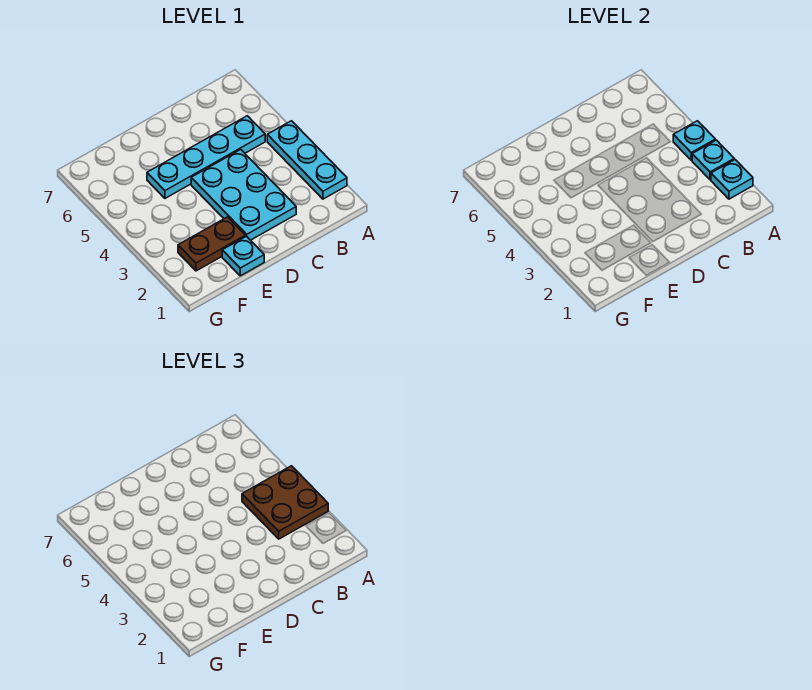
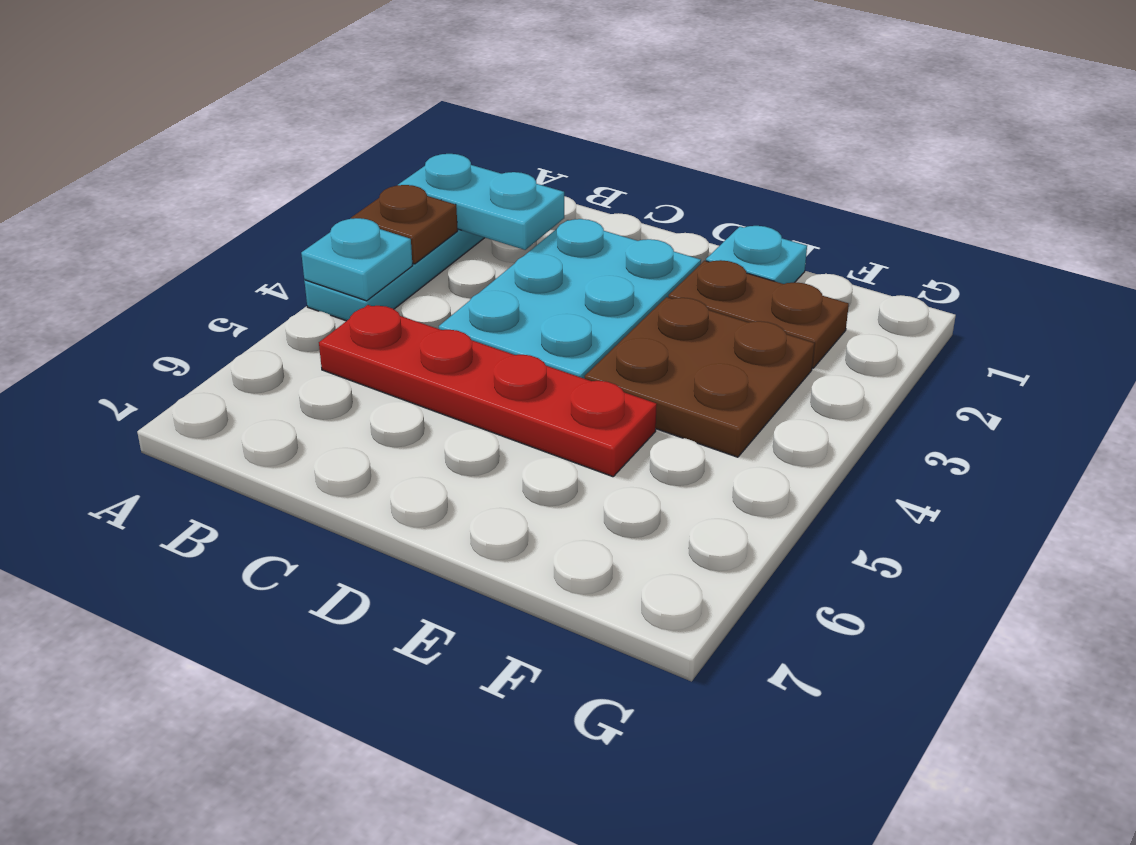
cyan plate A2 level 2 -> cyan plate A2:B2 level 2
cyan plate A3 level 2 -> brown plate A3 level 2
brown plate A3:B4 level 3 -> brown plate E3:F4 level 1
cyan plate B5:E5 level 1 -> red plate B5:E5 level 1

